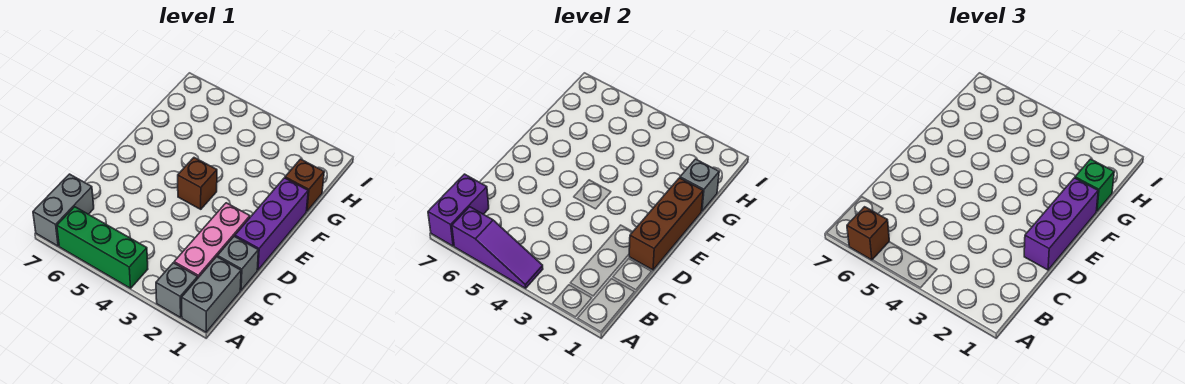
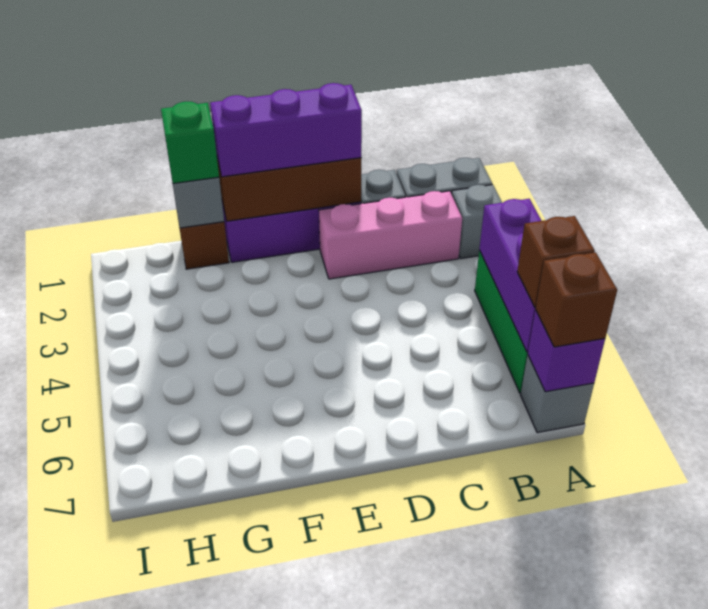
purple slope A4:A6 level 2 top 6 -> purple brick A4:A6 level 2
grey brick A7:B7 level 1 -> grey brick A7 level 1
purple brick A7:B7 level 2 -> purple brick A7 level 2
brown brick E4 level 1 -> brown brick A7 level 3

